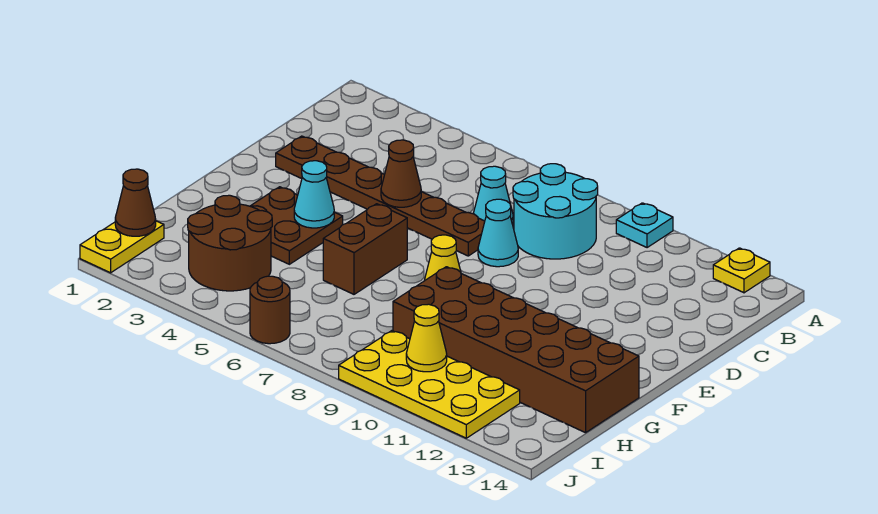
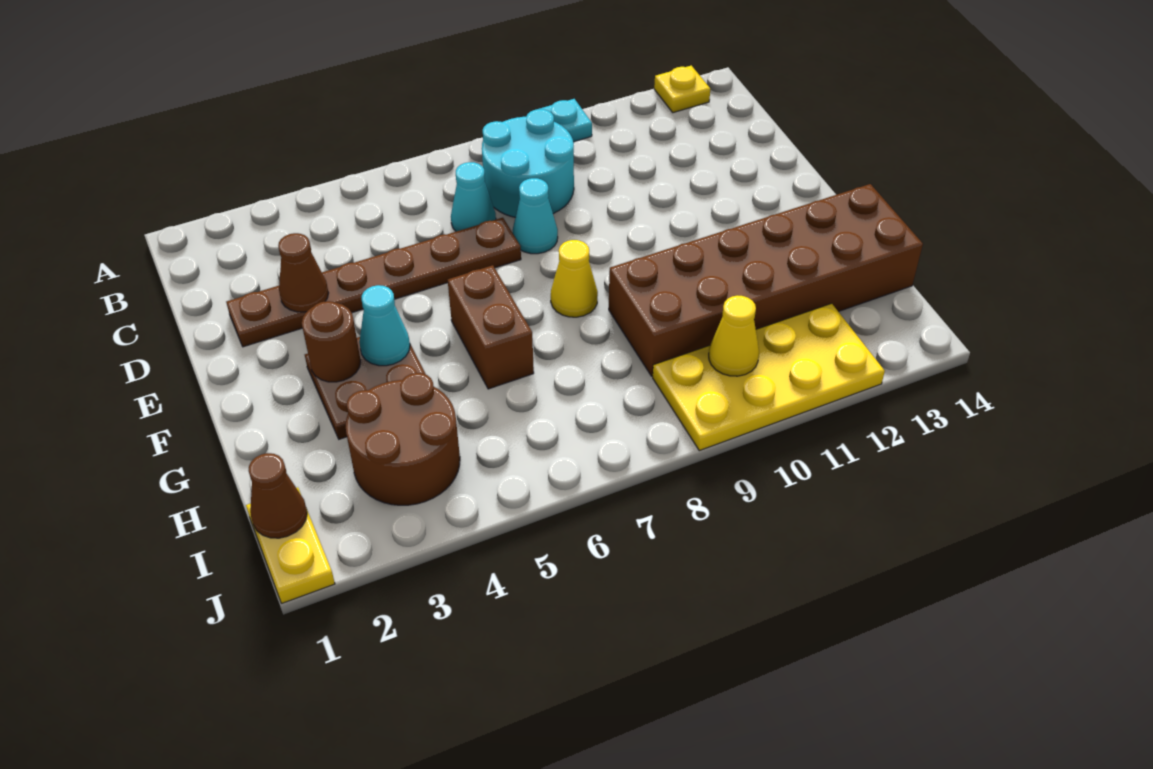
brown cone D5 level 2 -> brown cone D3 level 2
brown round brick J6 level 1 -> brown round brick F3 level 2

